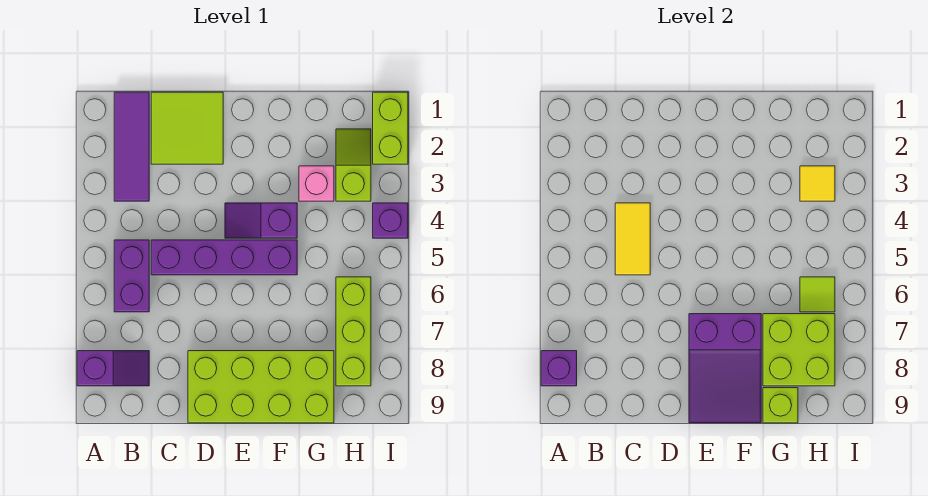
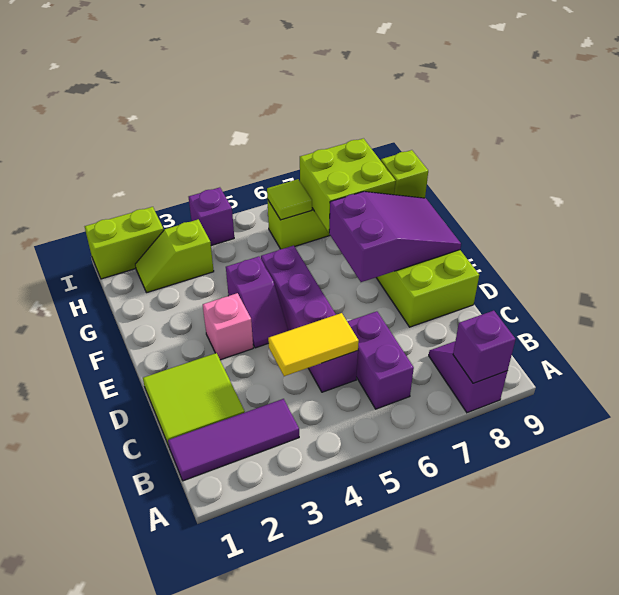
purple brick B5:B6 level 1 -> purple brick B6:C6 level 1
pink brick G3 level 1 -> pink brick E3 level 1
yellow tile H3 level 2 -> none

